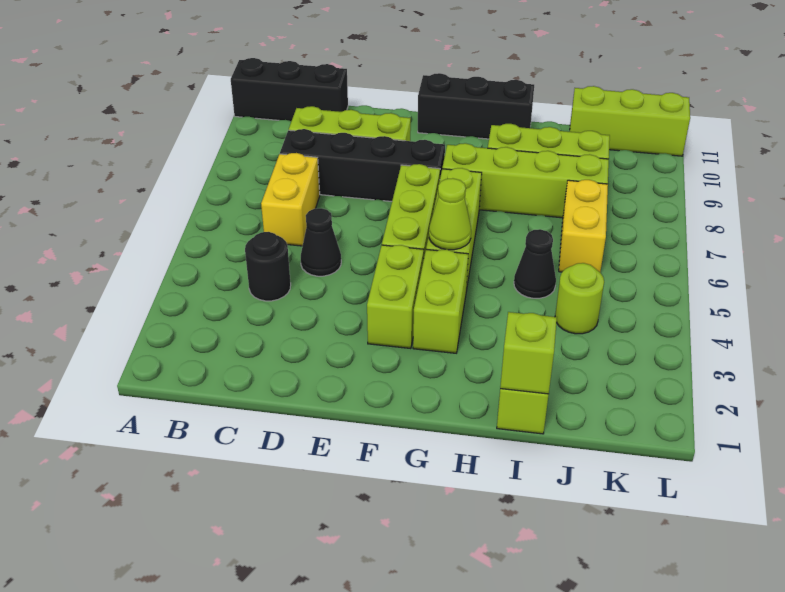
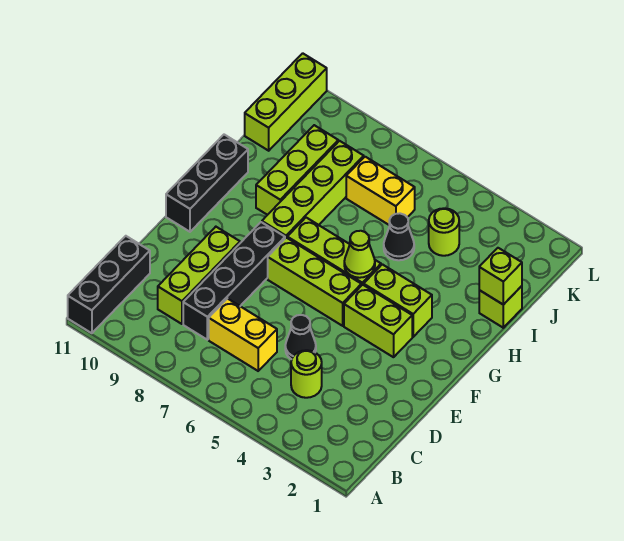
black round brick C4 level 1 -> lime round brick C4 level 1

